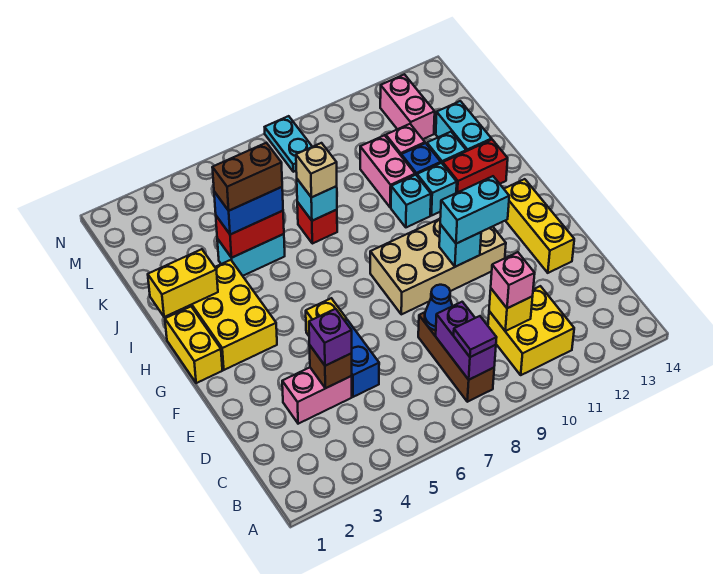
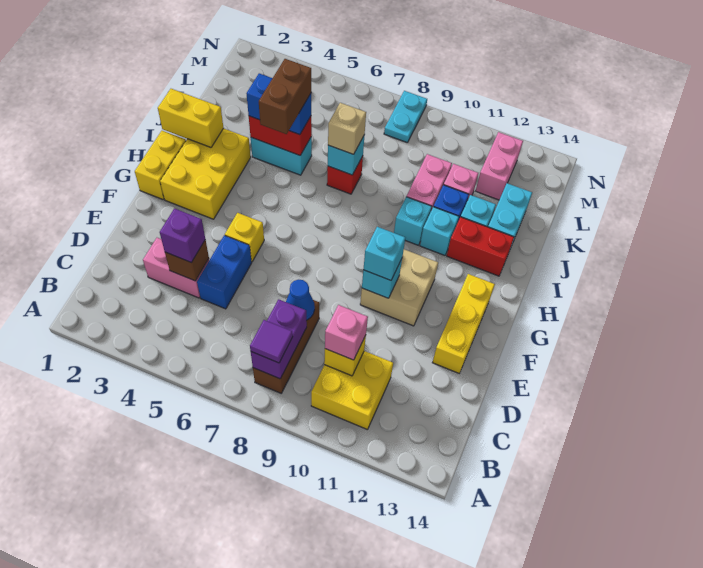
tan brick F8:G11 level 1 -> tan brick F10:G11 level 1
cyan brick F10:F11 level 3 -> cyan brick F10 level 3
brown brick J4:J5 level 4 -> brown brick I5:J5 level 4

